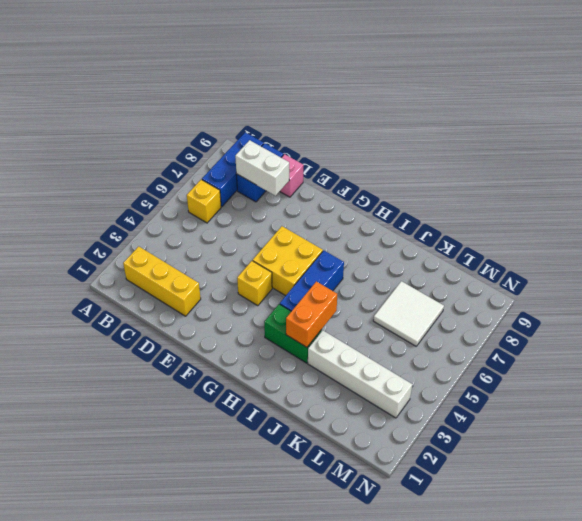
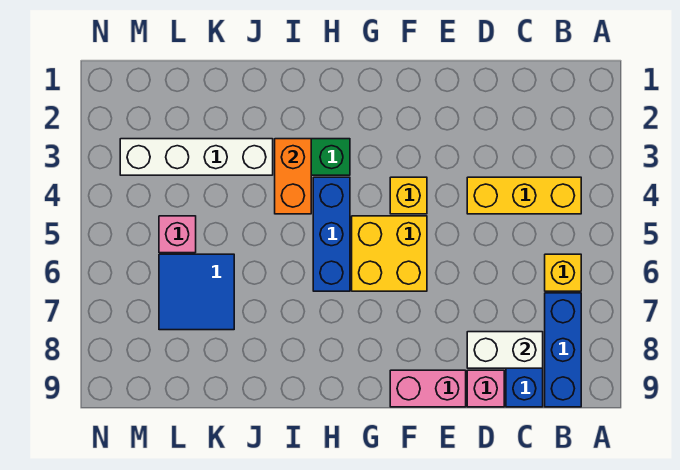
yellow brick B2:D2 level 1 -> yellow brick B4:D4 level 1
none -> pink brick E9:F9 level 1
white tile K6:L7 level 1 -> blue tile K6:L7 level 1
none -> pink brick L5 level 1

